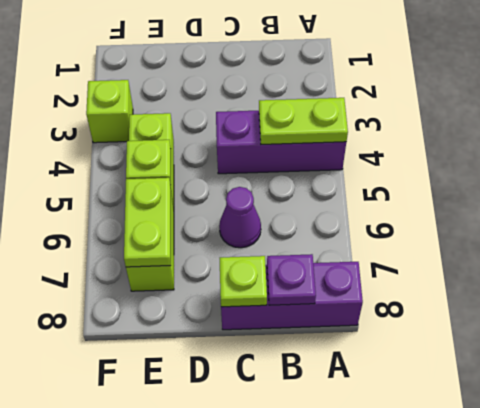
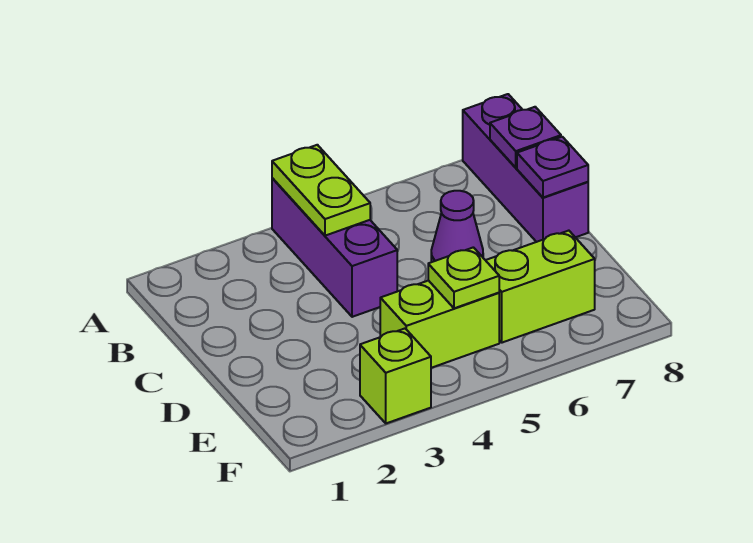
lime plate C8 level 2 -> purple plate C8 level 2
lime plate E6:E7 level 2 -> none

